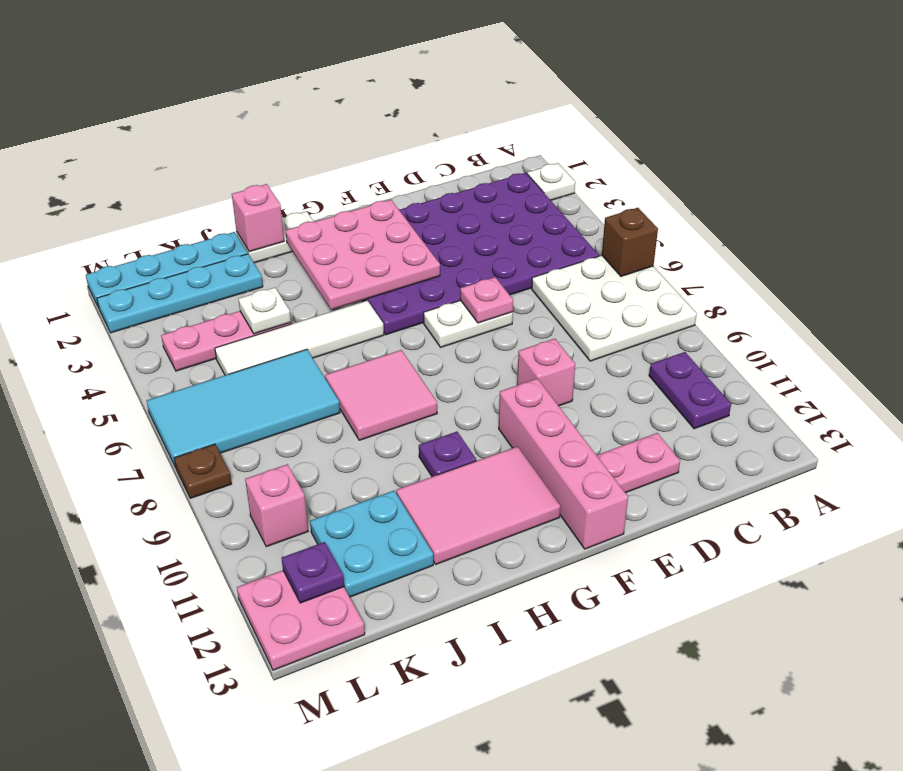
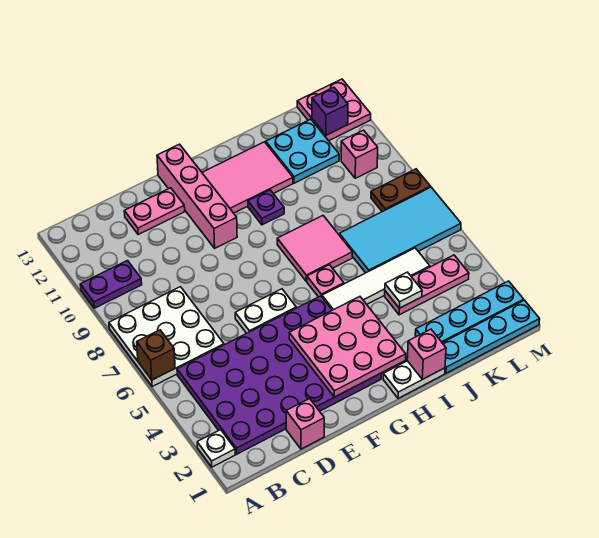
purple plate B10:B11 level 1 -> purple plate A10:B10 level 1
pink plate E6 level 2 -> pink plate H6 level 1
pink brick E9 level 1 -> pink brick D1 level 1
purple plate L12 level 2 -> purple brick L12 level 2
brown plate M8 level 1 -> brown plate L8:M8 level 1

